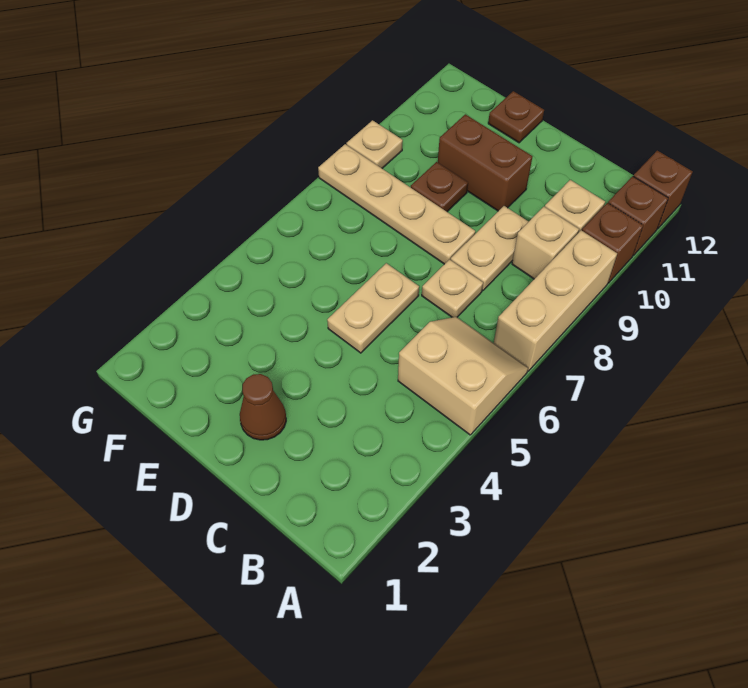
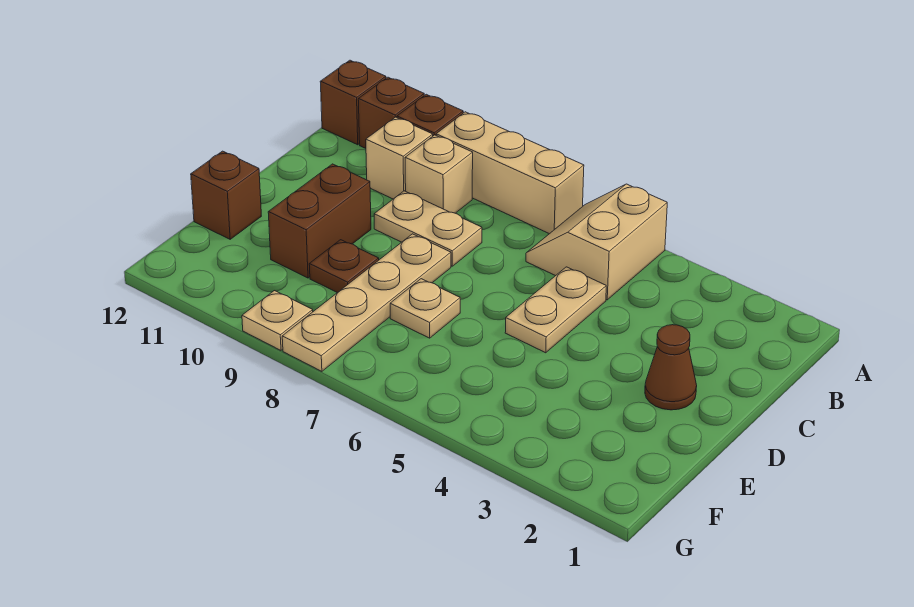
tan plate C7 level 1 -> tan plate E7 level 1
tan plate D5:D6 level 1 -> tan plate C5:D5 level 1
brown plate E12 level 1 -> brown brick E12 level 1

